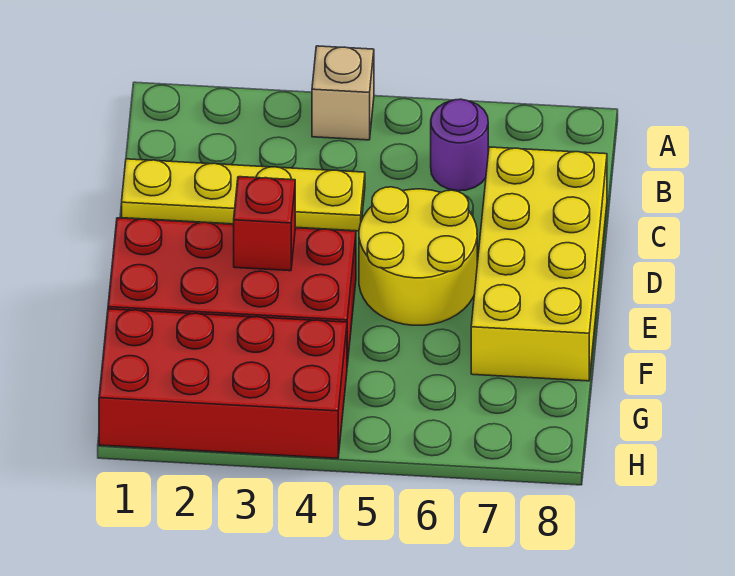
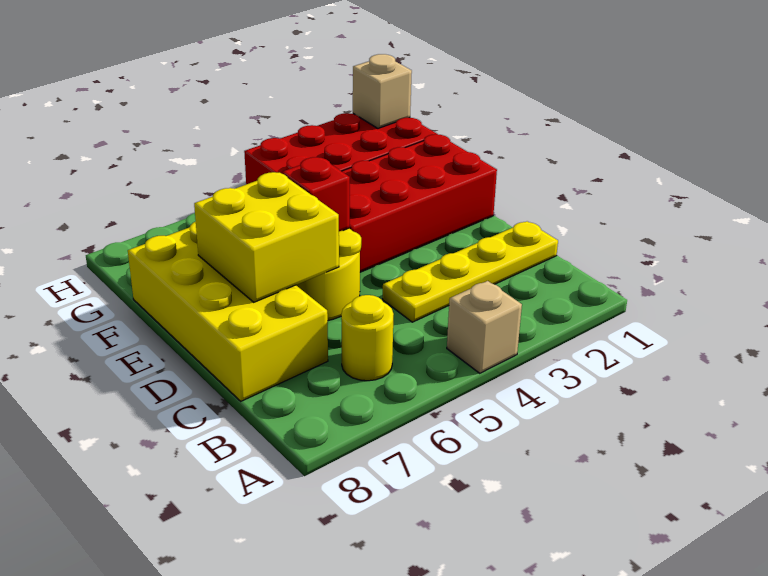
purple round brick B6 level 1 -> yellow round brick B6 level 1
none -> yellow brick D6:E7 level 2
red brick E3 level 2 -> red brick E5 level 2
none -> tan brick H1 level 2

